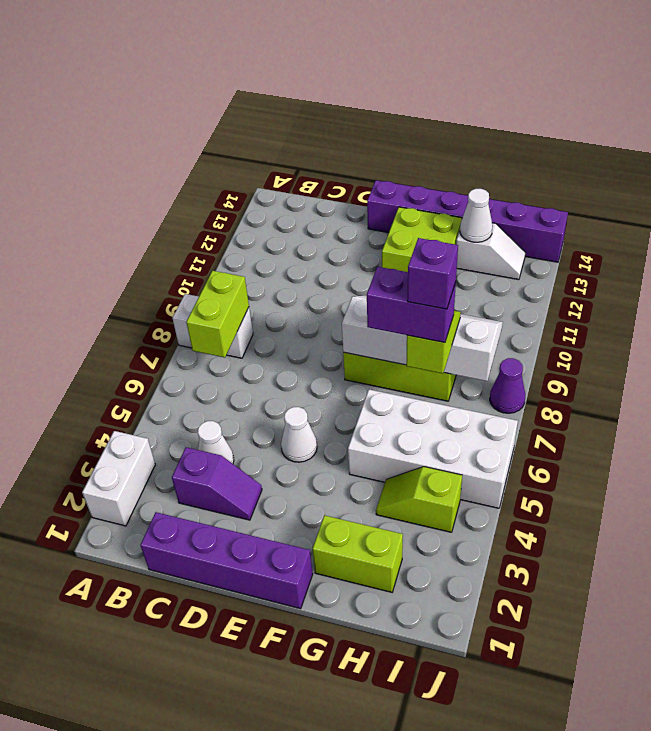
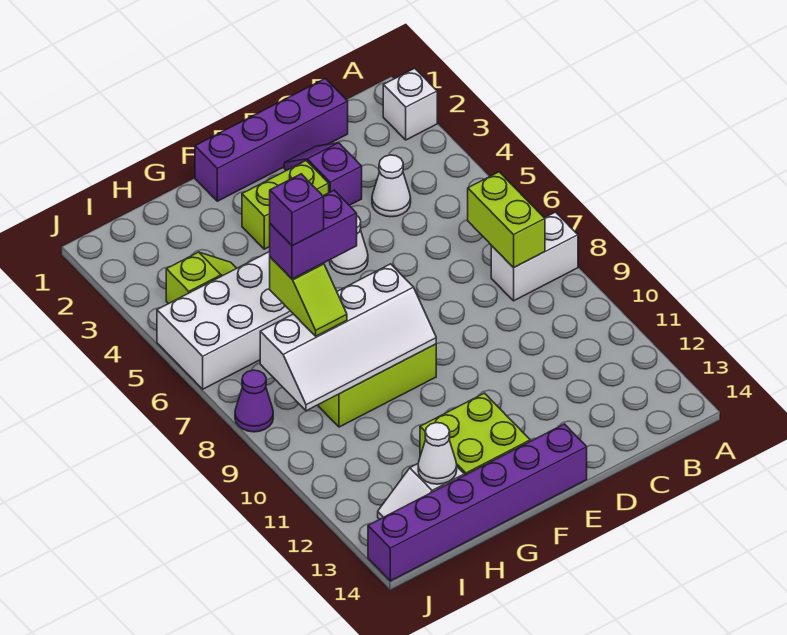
white brick A2:A3 level 1 -> white brick A2 level 1
purple slope C3:D3 level 1 top C -> purple slope D2:D3 level 1 top 3
lime brick G2:H2 level 1 -> lime brick E3:F3 level 1

